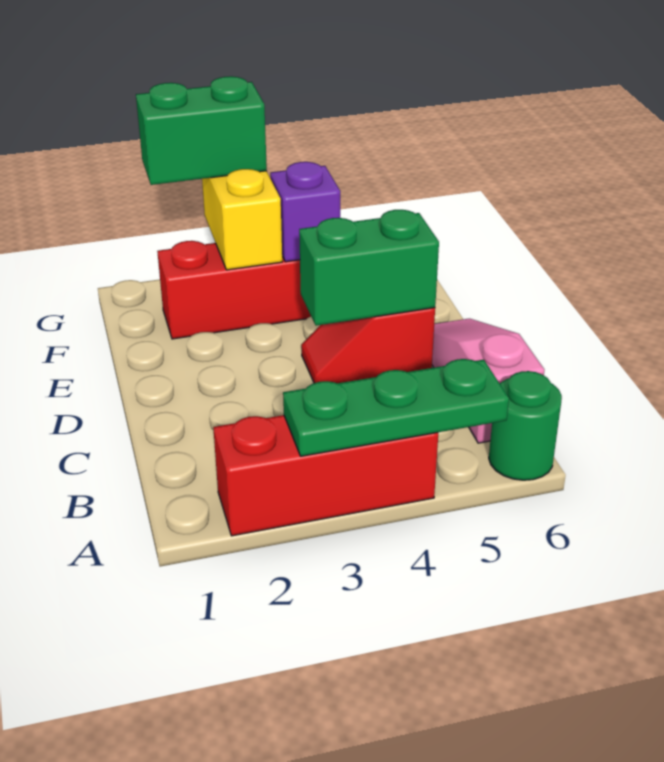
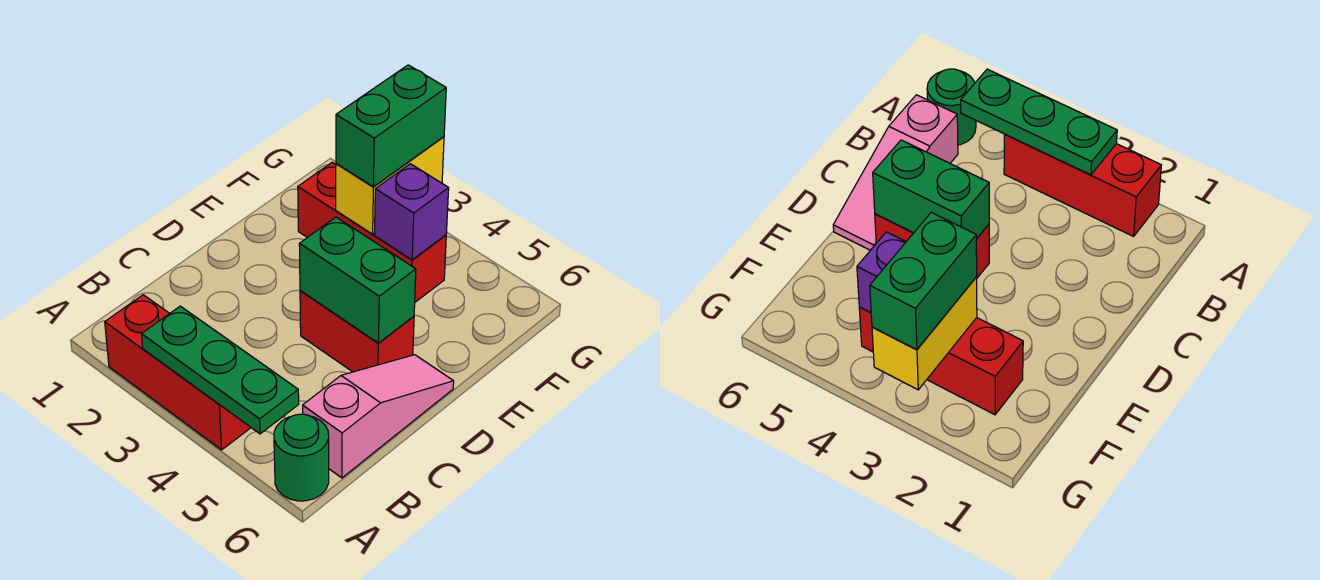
red slope D4:D5 level 1 top 5 -> red brick D4:D5 level 1
green brick G2:G3 level 3 -> green brick F3:G3 level 3

